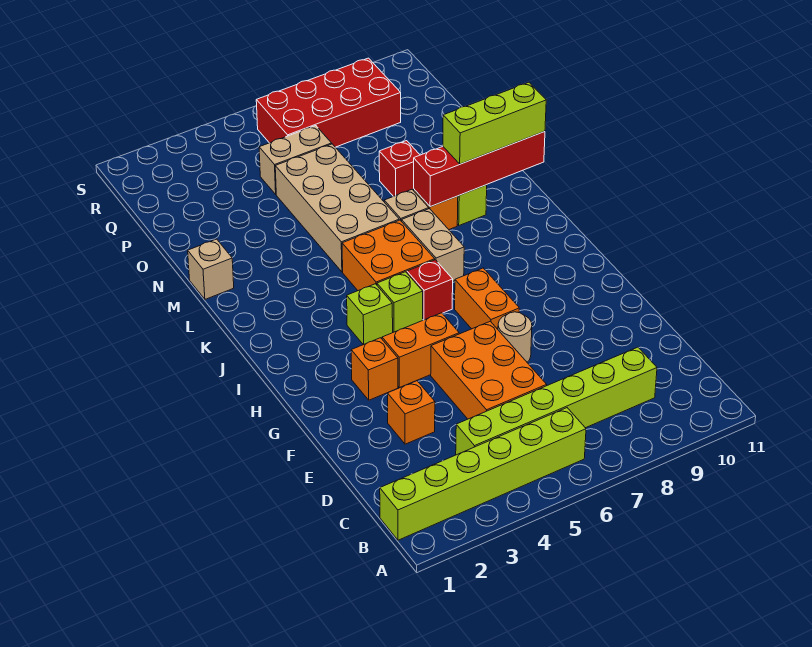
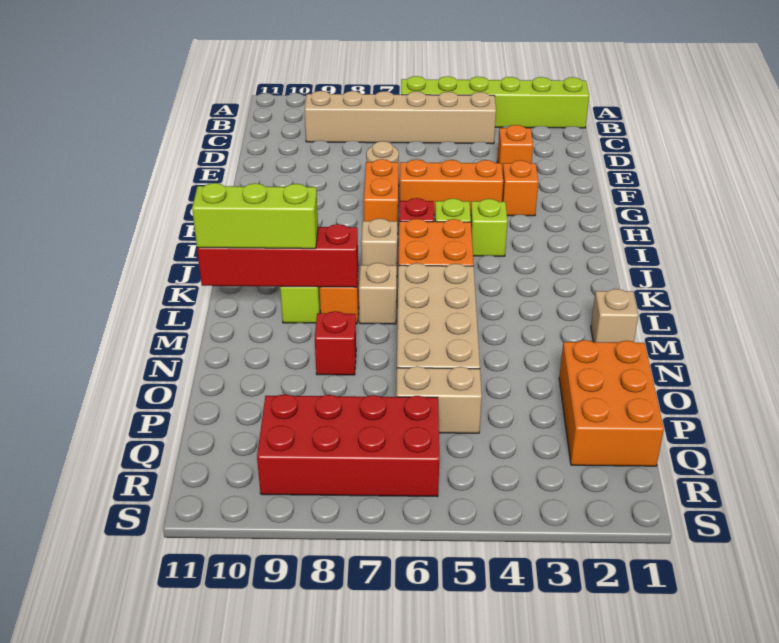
lime brick C4:C9 level 1 -> tan brick C4:C9 level 1
orange brick D5:F6 level 1 -> orange brick O1:Q2 level 1
orange brick G4:G5 level 1 -> orange brick G4:G6 level 1
tan brick J7:K7 level 1 -> tan brick J7 level 1

